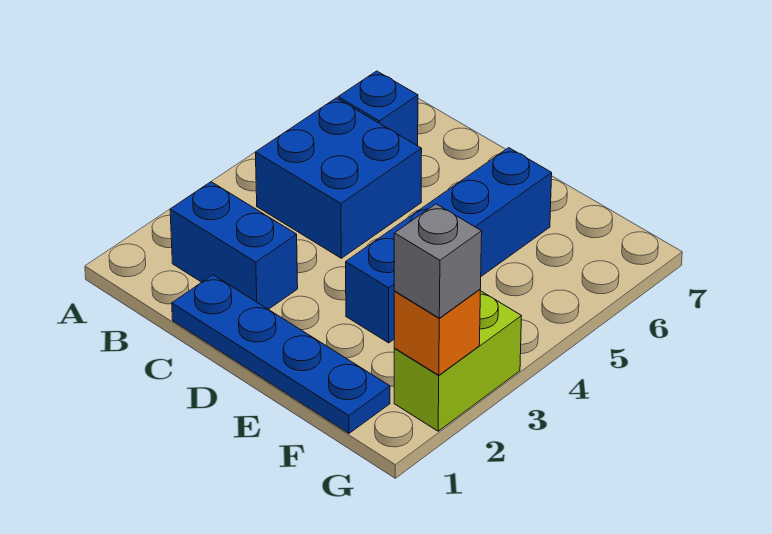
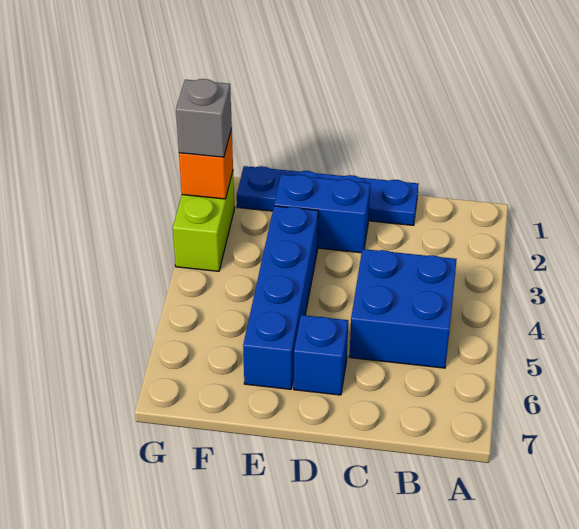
blue brick B2:C2 level 1 -> blue brick D2:E2 level 1
blue brick B6 level 1 -> blue brick D6 level 1

